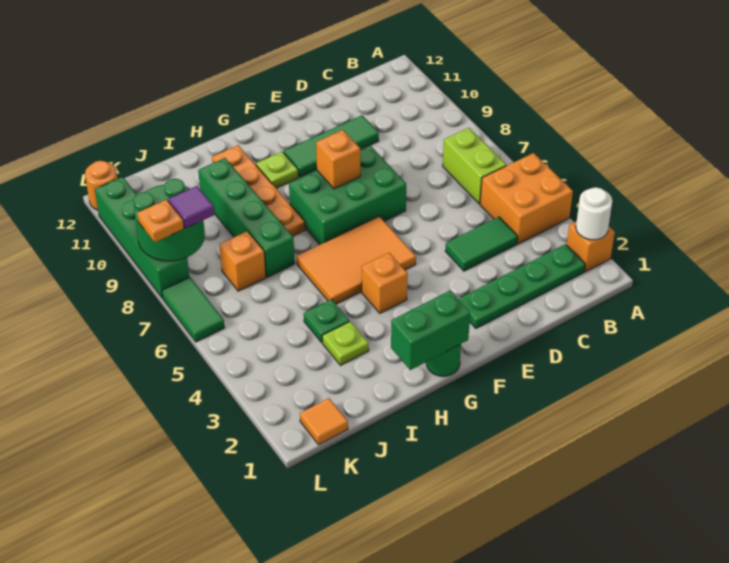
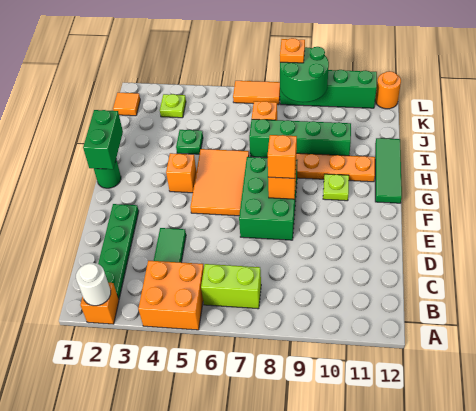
green tile D10:F10 level 1 -> green tile G12:I12 level 1
none -> orange brick F8 level 3
lime plate I3 level 1 -> lime plate K3 level 1
purple tile K8 level 3 -> none
green tile L6:L7 level 1 -> orange tile L6:L7 level 1

